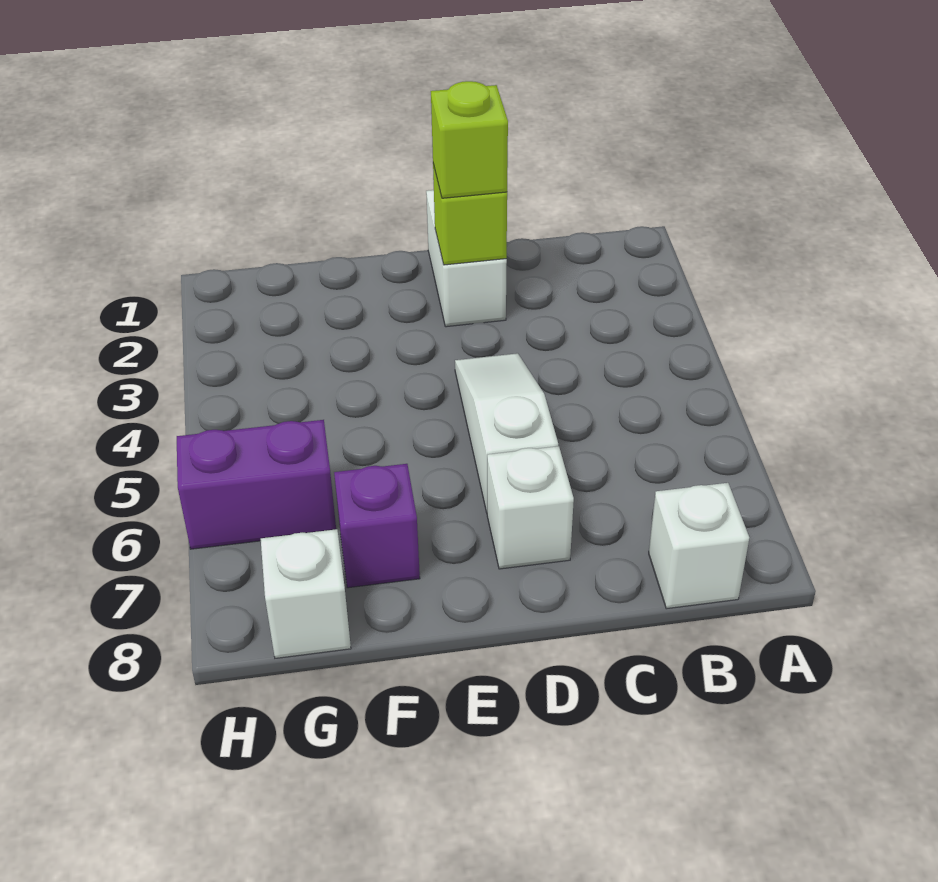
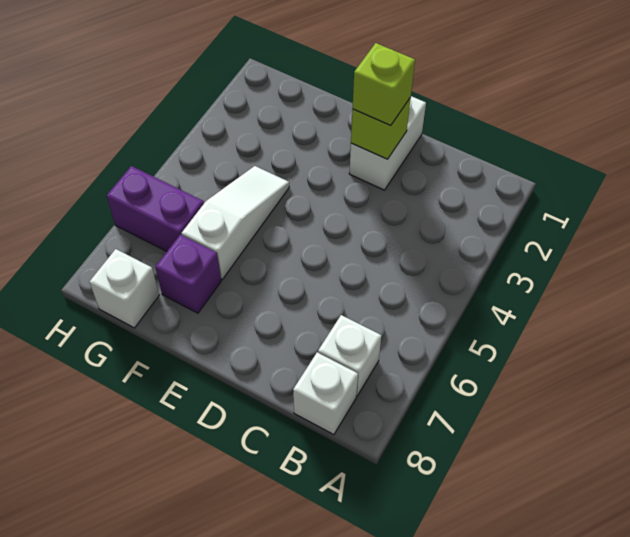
white slope D4:D6 level 1 top 6 -> white slope F4:F6 level 1 top 6
white brick D7 level 1 -> white brick B7 level 1

